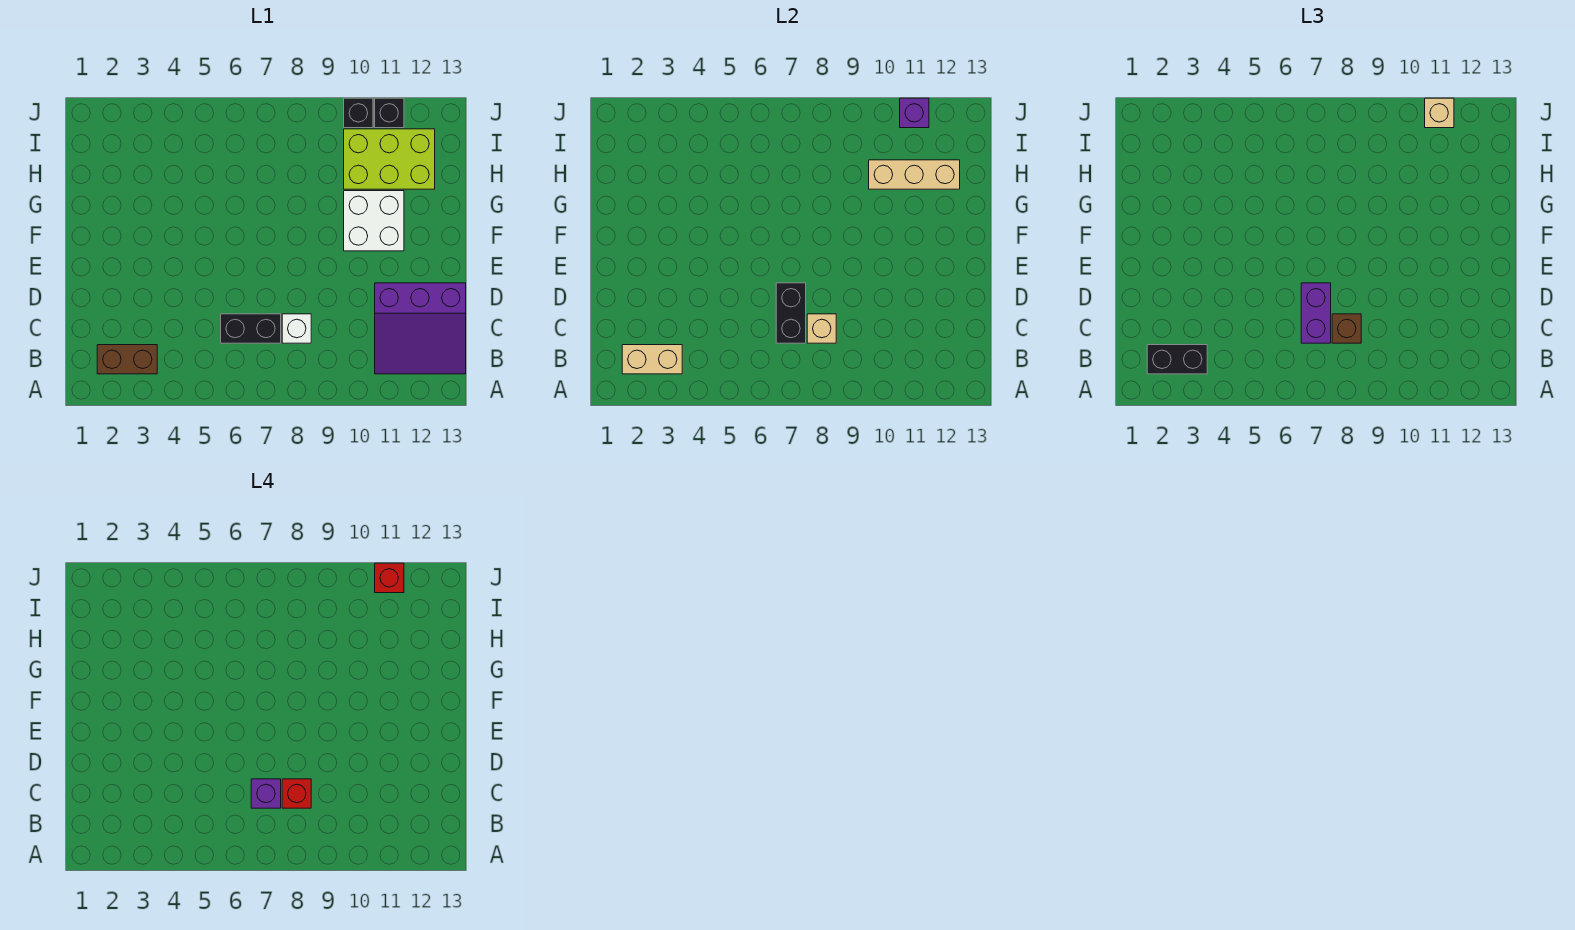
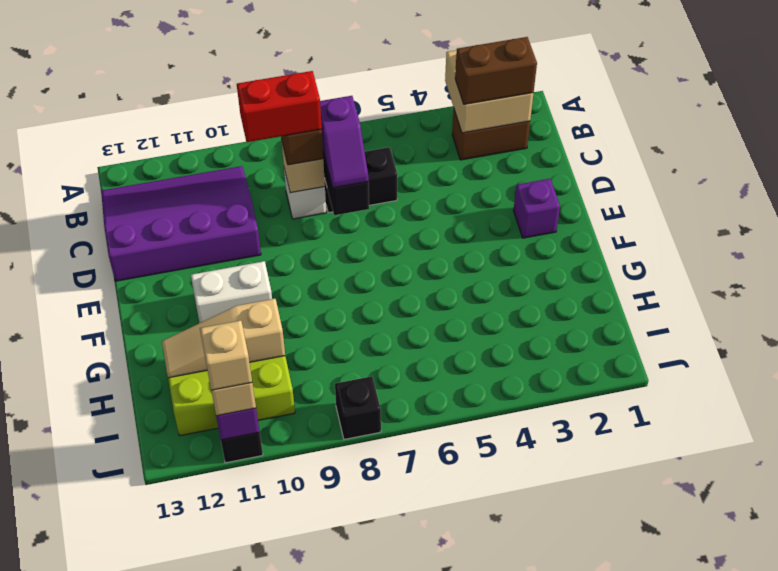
tan brick B2:B3 level 2 -> tan brick A2:B3 level 2
black brick B2:B3 level 3 -> brown brick B2:B3 level 3
purple slope B11:D13 level 1 top D -> purple slope B10:D13 level 1 top D
purple brick C7:D7 level 3 -> purple slope C7:D7 level 3 top C
purple brick C7 level 4 -> purple brick E2 level 1
red brick C8 level 4 -> red brick C8:C9 level 4
white brick F10:G11 level 1 -> white brick F10:F11 level 1
tan brick H10:H12 level 2 -> tan slope H10:H12 level 2 top 10
black brick J10 level 1 -> black brick J8 level 1
red brick J11 level 4 -> tan brick J11 level 4

